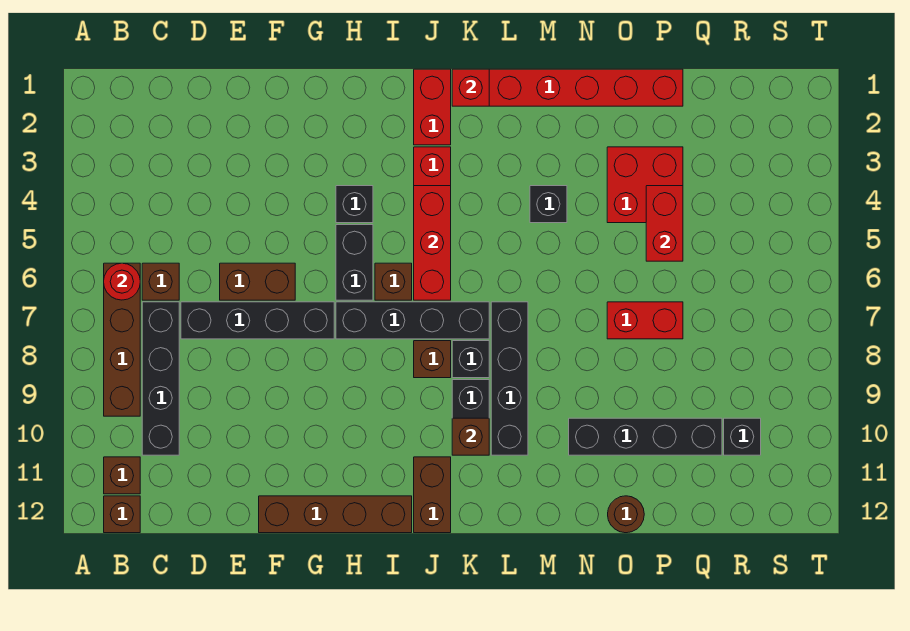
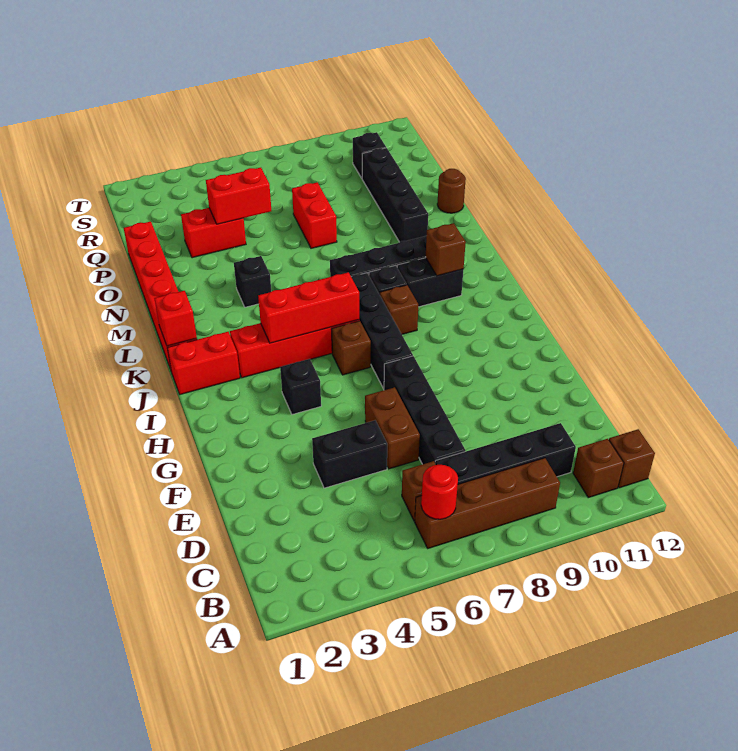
brown brick F12:I12 level 1 -> none
black brick H5:H6 level 1 -> black brick E4:E5 level 1
brown brick J11:J12 level 1 -> none
red brick O3:P4 level 1 -> red brick P3:P4 level 1

